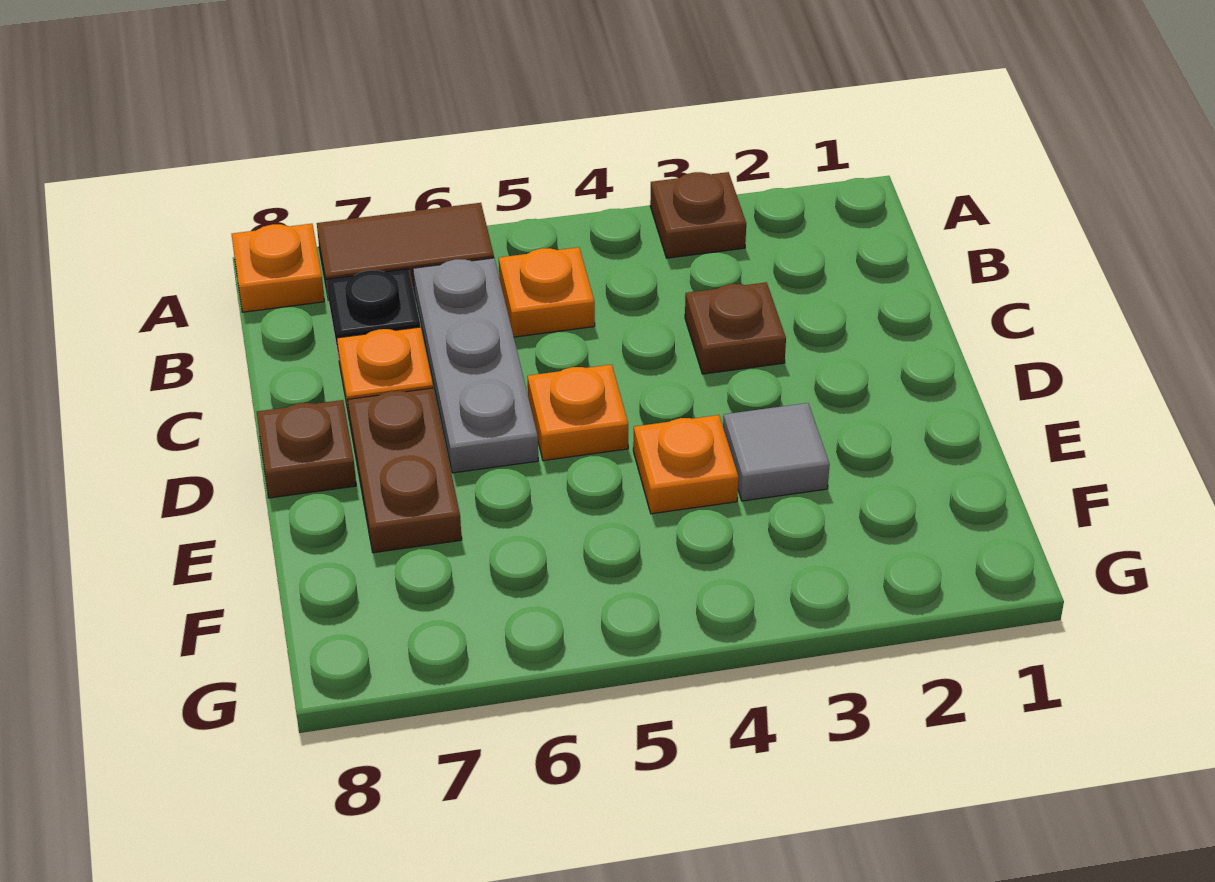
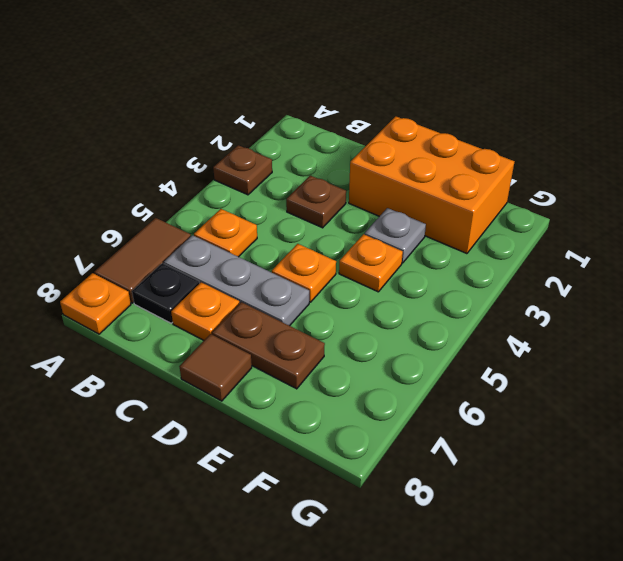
none -> orange brick D1:F2 level 1
brown plate D8 level 1 -> brown tile D8 level 1
grey tile E3 level 1 -> grey plate E3 level 1

